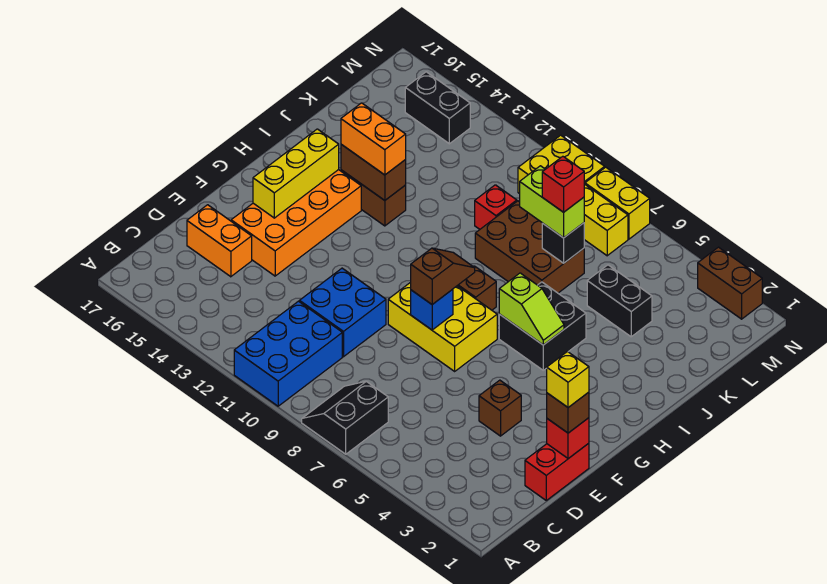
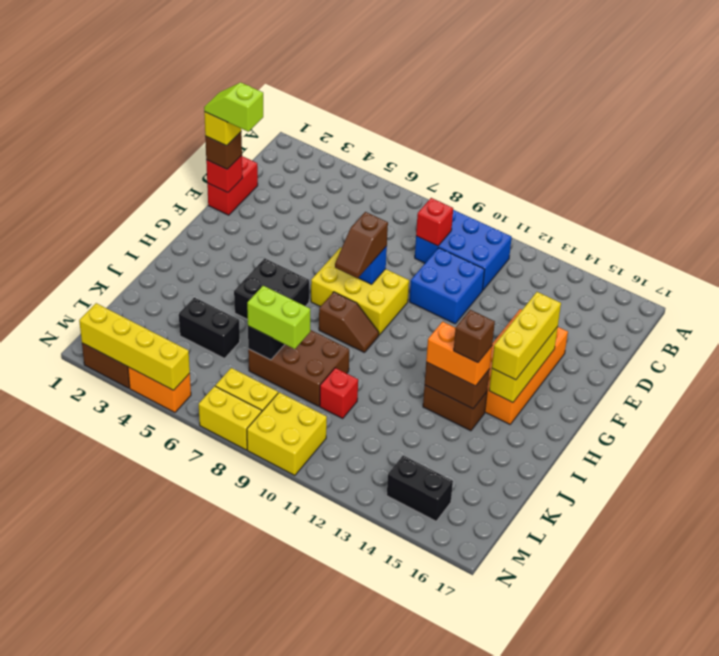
black slope A7:B8 level 1 top 7 -> none
blue brick A10:C11 level 1 -> blue brick B9:C11 level 1
orange brick D15:D16 level 1 -> orange brick N4:N5 level 1
brown brick E4 level 1 -> brown brick I14 level 4
none -> yellow brick F15:H15 level 3
lime slope H5:H6 level 2 top 6 -> lime slope E1:E2 level 5 top 2
red brick K7 level 4 -> red brick C9 level 2
none -> yellow brick N2:N5 level 2

